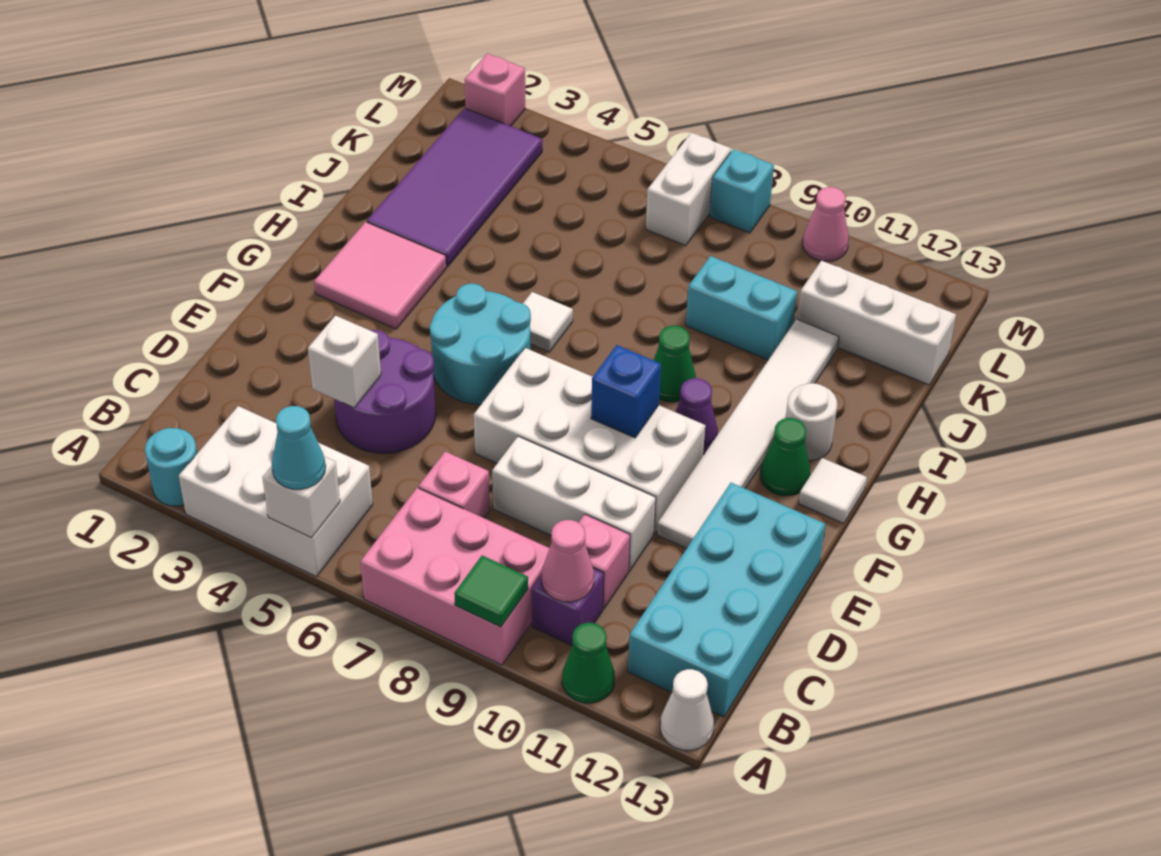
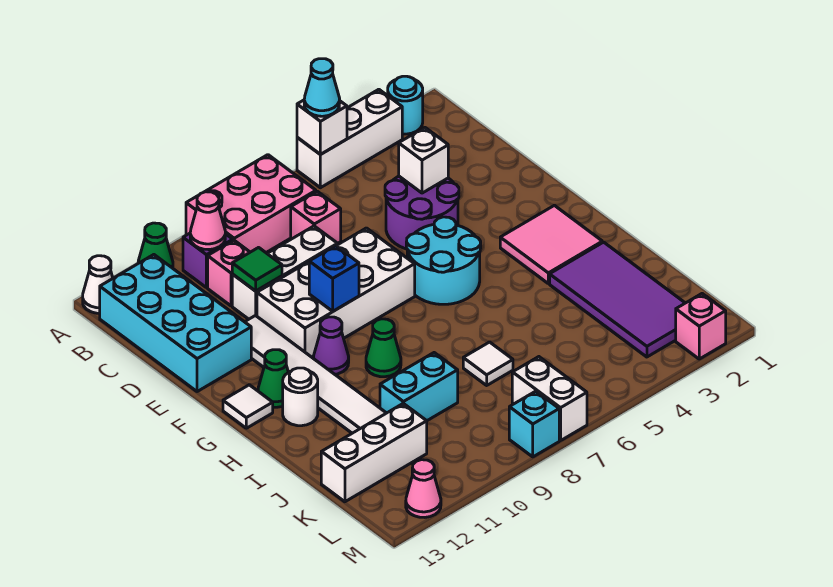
white brick A3:B5 level 1 -> white brick A3:A5 level 1
green tile A9 level 2 -> green tile D10 level 2
white tile H6 level 1 -> white tile J7 level 1
pink cone M10 level 1 -> pink cone M12 level 1

